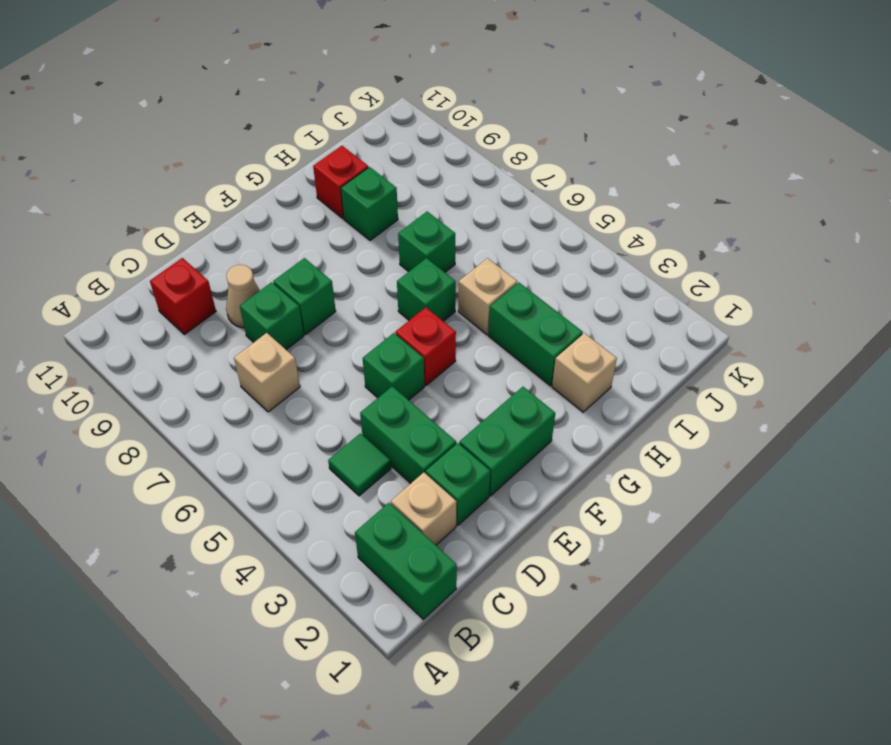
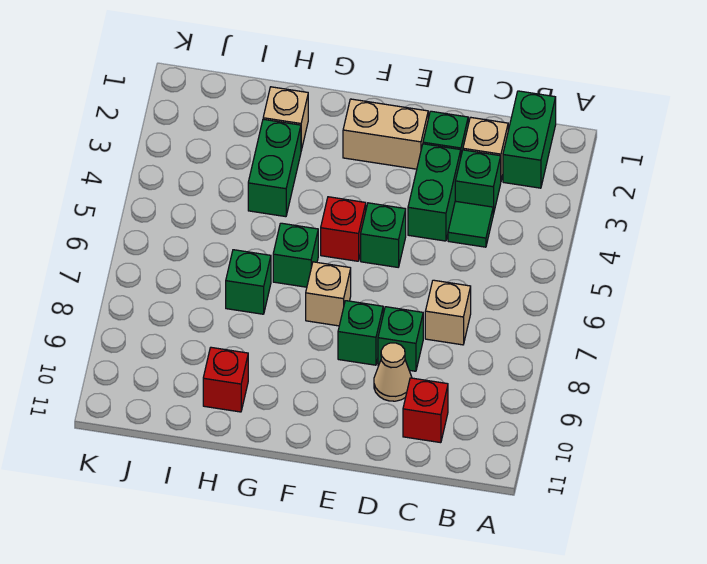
green brick E2:F2 level 1 -> tan brick E2:F2 level 1
tan brick H5 level 1 -> tan brick F7 level 1
green brick H9 level 1 -> green brick C3 level 1

